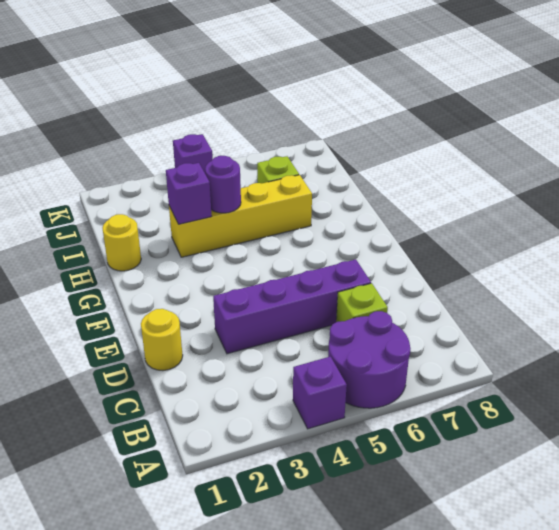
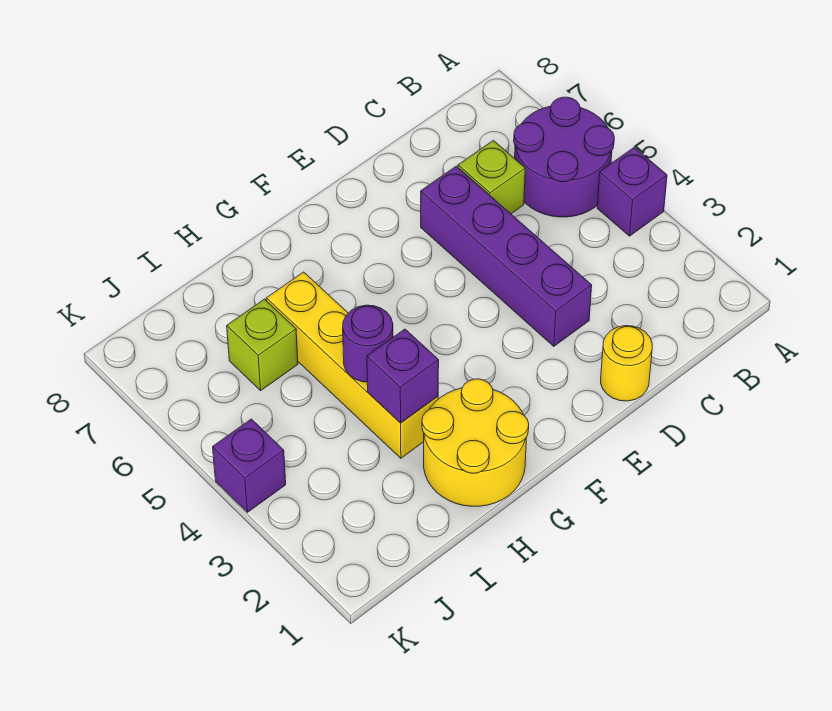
yellow round brick H1 level 1 -> yellow round brick G1:H2 level 1

